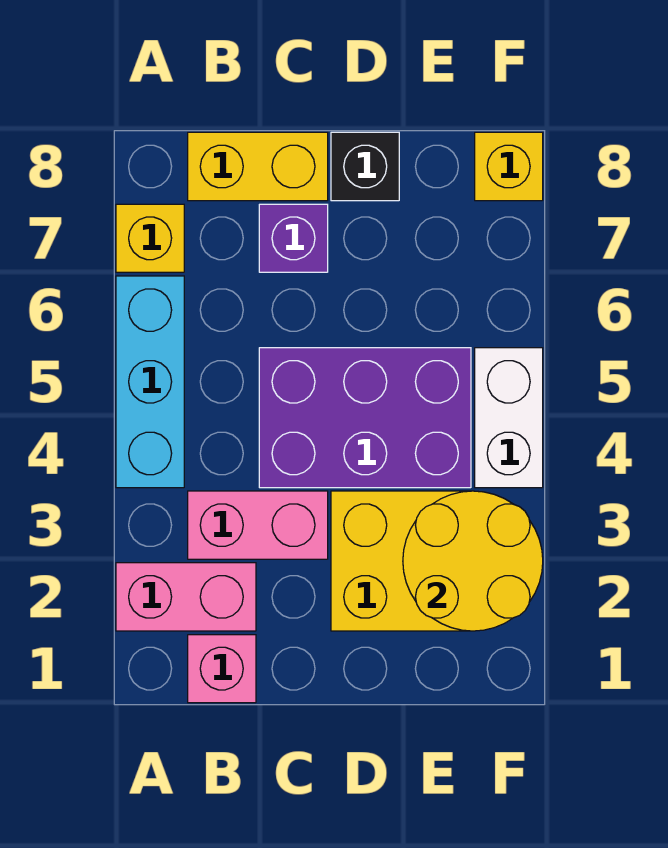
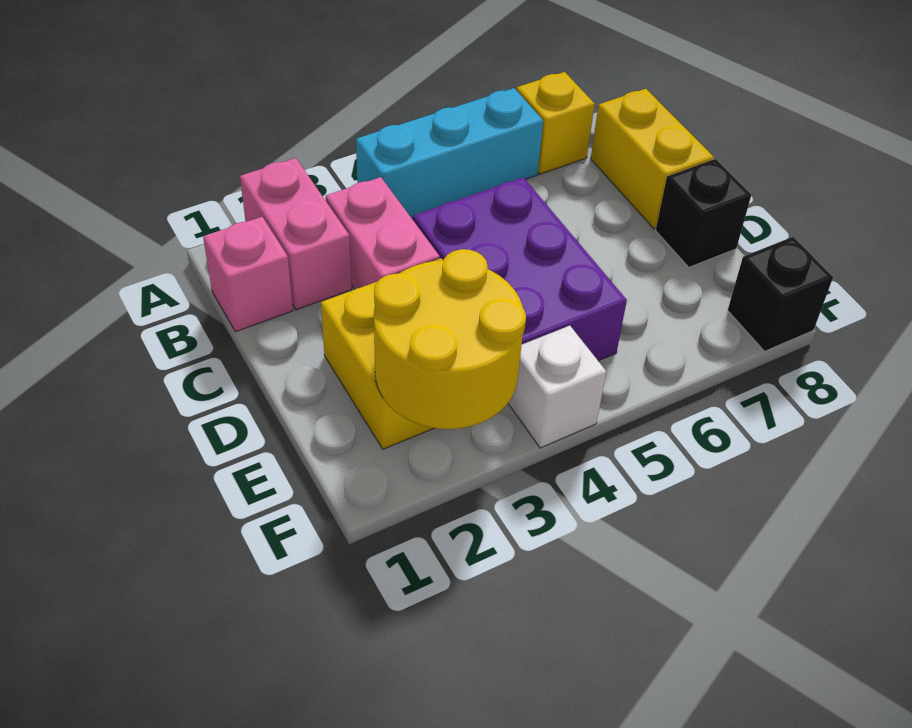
purple brick C7 level 1 -> none
white brick F4:F5 level 1 -> white brick F4 level 1
yellow brick F8 level 1 -> black brick F8 level 1

